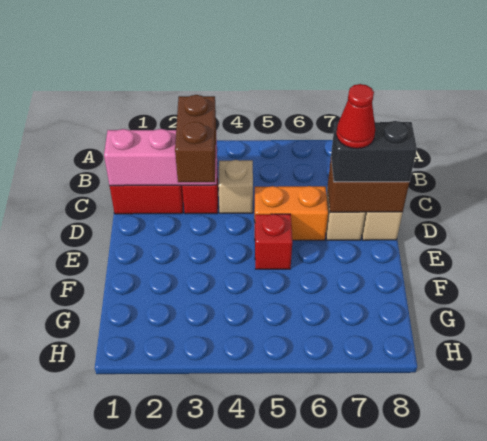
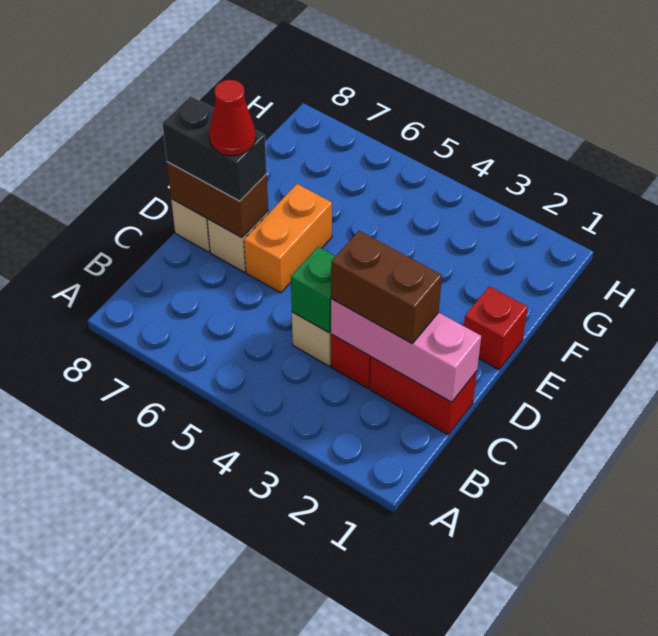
brown brick C3:D3 level 3 -> brown brick C2:C3 level 3
none -> green brick C4 level 2
orange brick D5:D6 level 1 -> orange brick D6:E6 level 1
red brick E5 level 1 -> red brick E1 level 1

